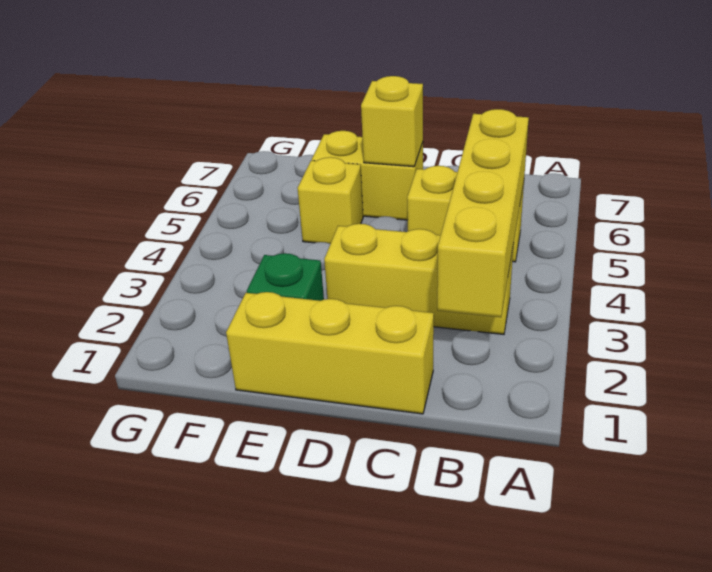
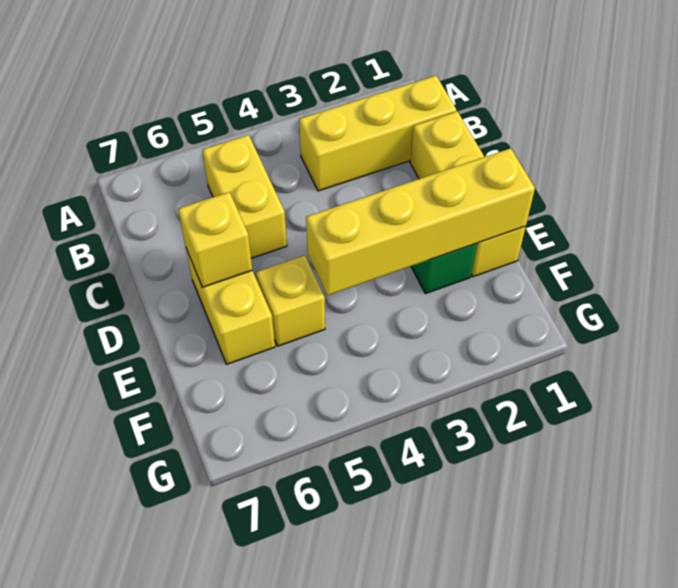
yellow brick B2:B5 level 2 -> yellow brick E1:E4 level 2
yellow brick B3:D3 level 1 -> yellow brick B1:B3 level 1

